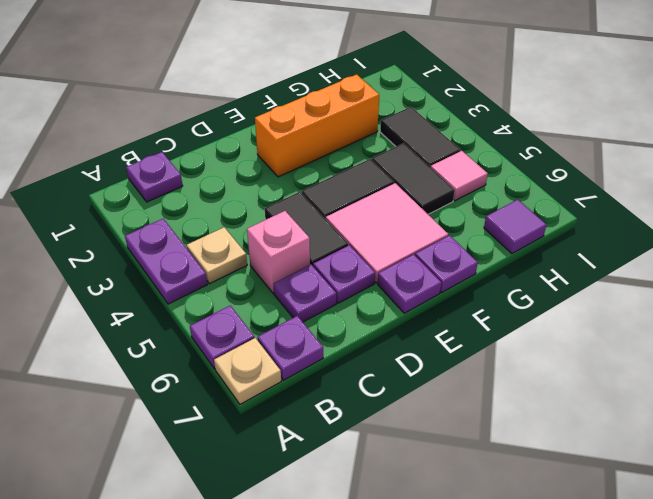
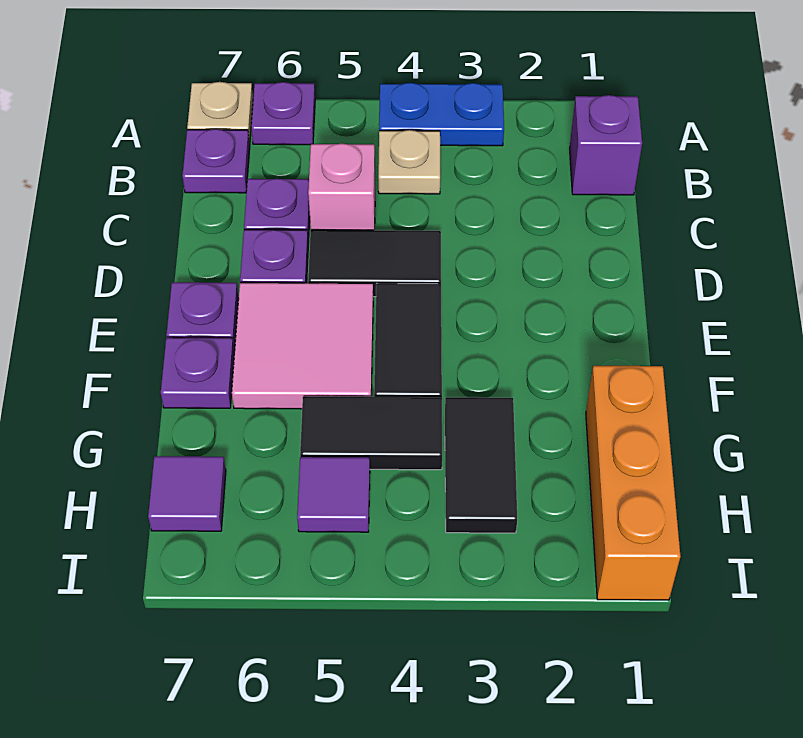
purple plate A3:A4 level 1 -> blue plate A3:A4 level 1
purple plate B1 level 1 -> purple brick B1 level 1
orange brick E2:G2 level 1 -> orange brick G1:I1 level 1
black tile H3:H4 level 1 -> black tile G3:H3 level 1
pink tile H5 level 1 -> purple tile H5 level 1

